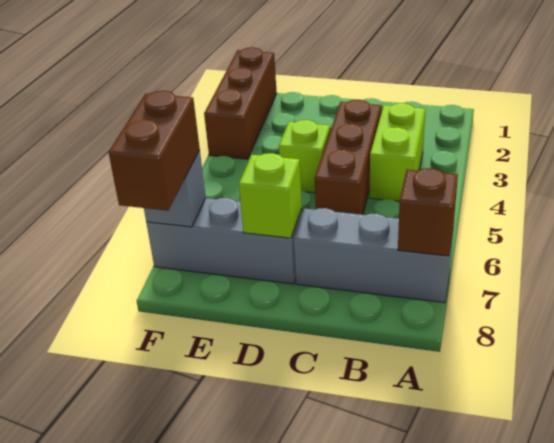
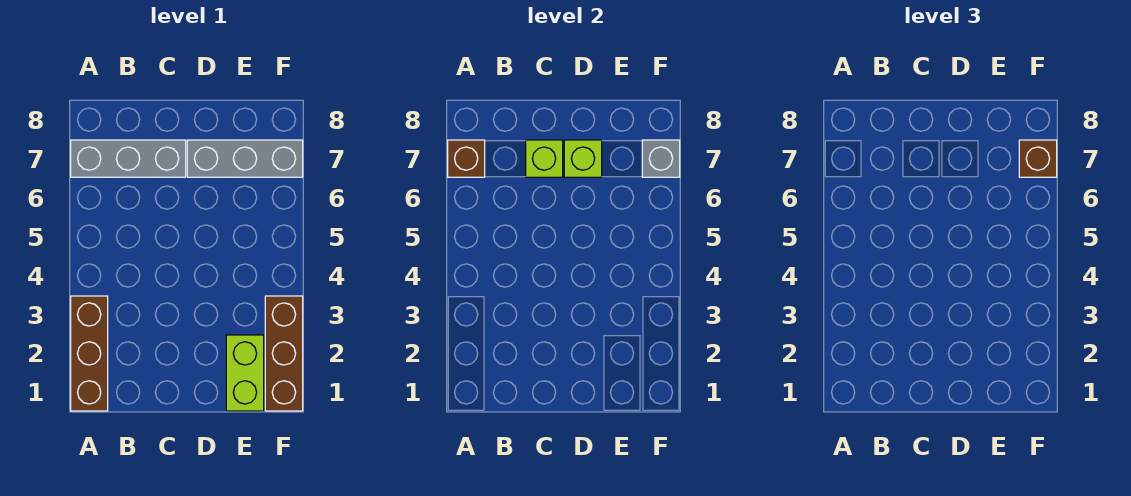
lime brick B3:B4 level 1 -> lime brick E1:E2 level 1
brown brick C3:C5 level 1 -> brown brick A1:A3 level 1
lime brick D4 level 1 -> lime brick C7 level 2
brown brick F7:F8 level 3 -> brown brick F7 level 3

